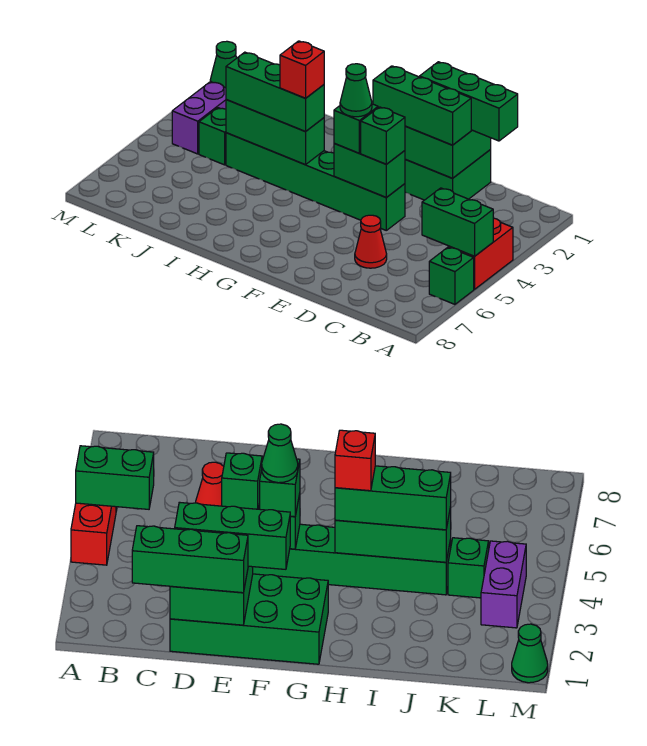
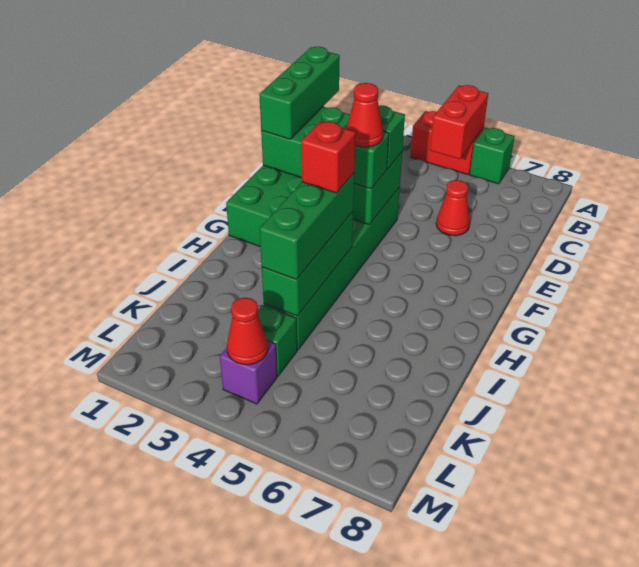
green brick A5:B5 level 2 -> red brick A5:B5 level 2
green brick D2:F2 level 3 -> none
green cone F4 level 4 -> red cone F4 level 4
purple brick L3:L4 level 1 -> purple brick L4 level 1
none -> red cone L4 level 2
green cone M1 level 1 -> none

